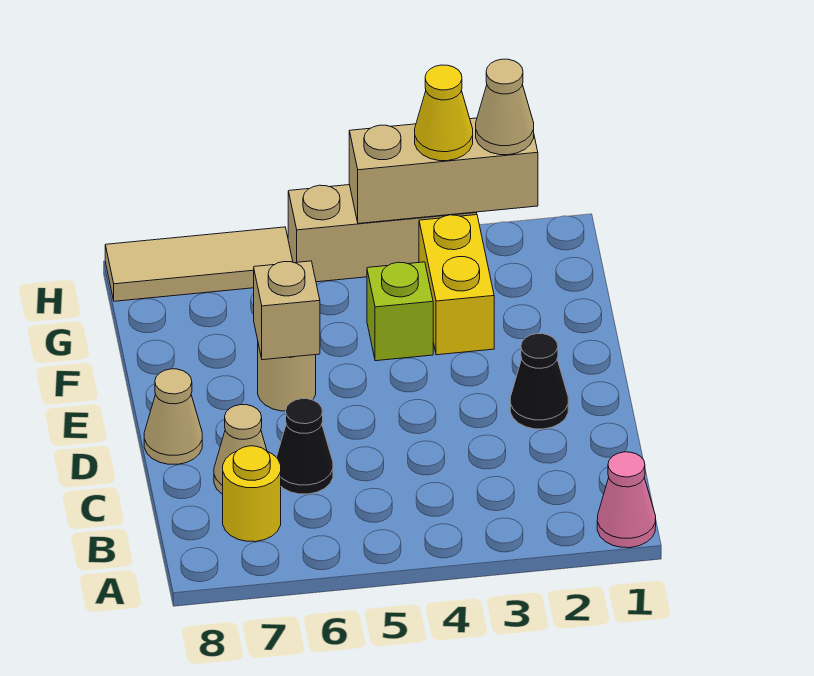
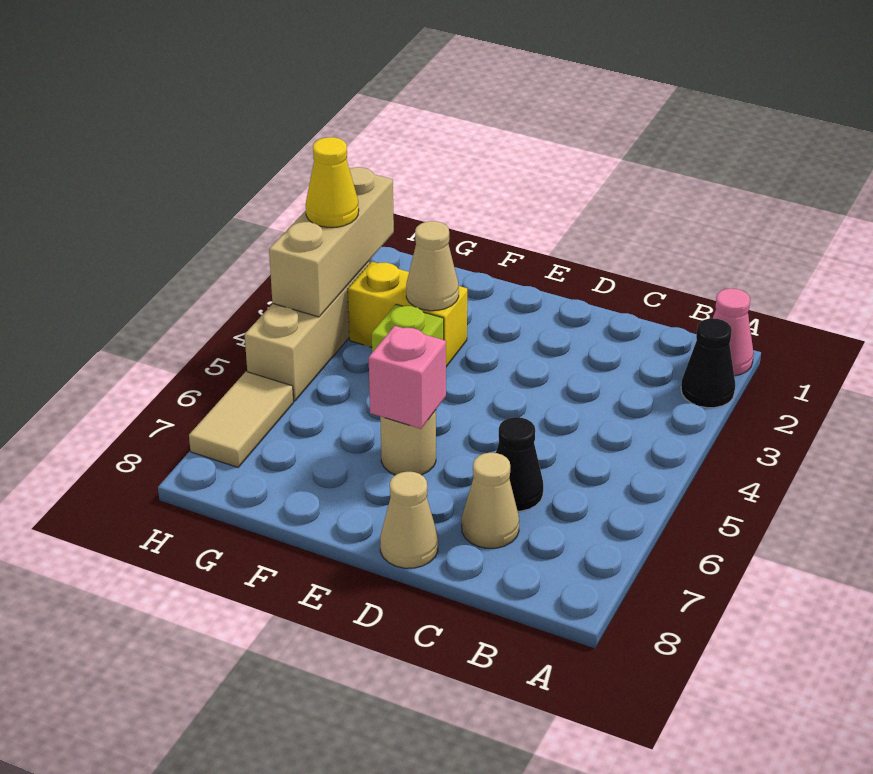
yellow round brick B7 level 1 -> none
black cone D2 level 1 -> black cone A2 level 1
tan brick E6 level 2 -> pink brick E6 level 2
tan cone H2 level 3 -> tan cone F3 level 2
tan tile H6:H8 level 1 -> tan tile H6:H7 level 1

